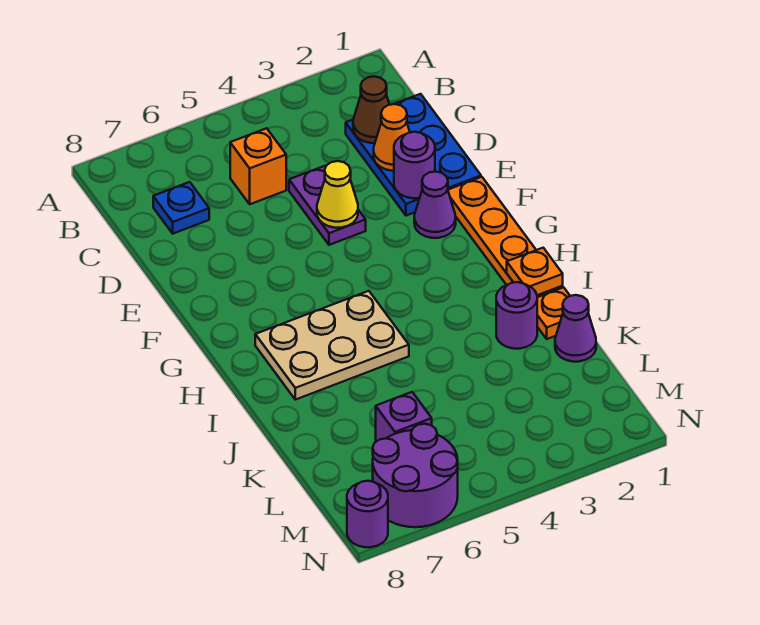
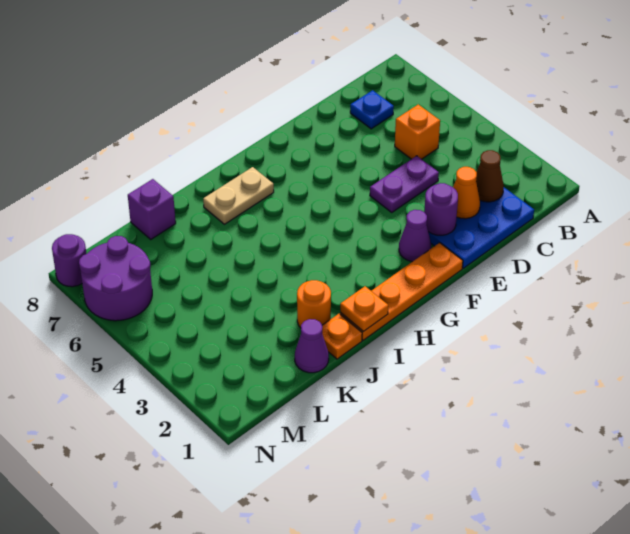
yellow cone E4 level 2 -> none
tan plate H5:I7 level 1 -> tan plate H7:I7 level 1
purple round brick J2 level 1 -> orange round brick J2 level 1
purple brick L6 level 1 -> purple brick K8 level 1

